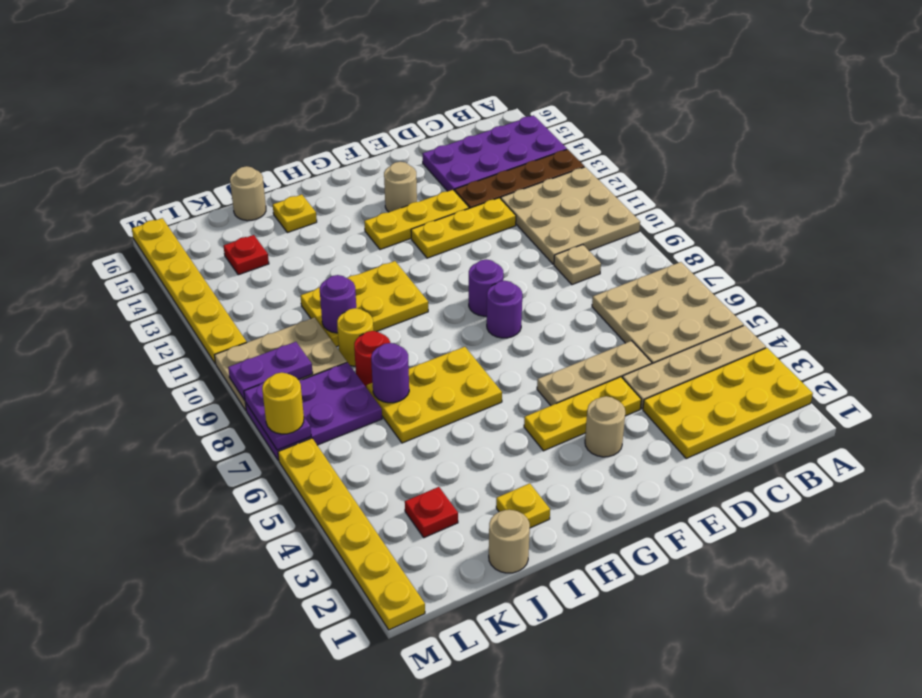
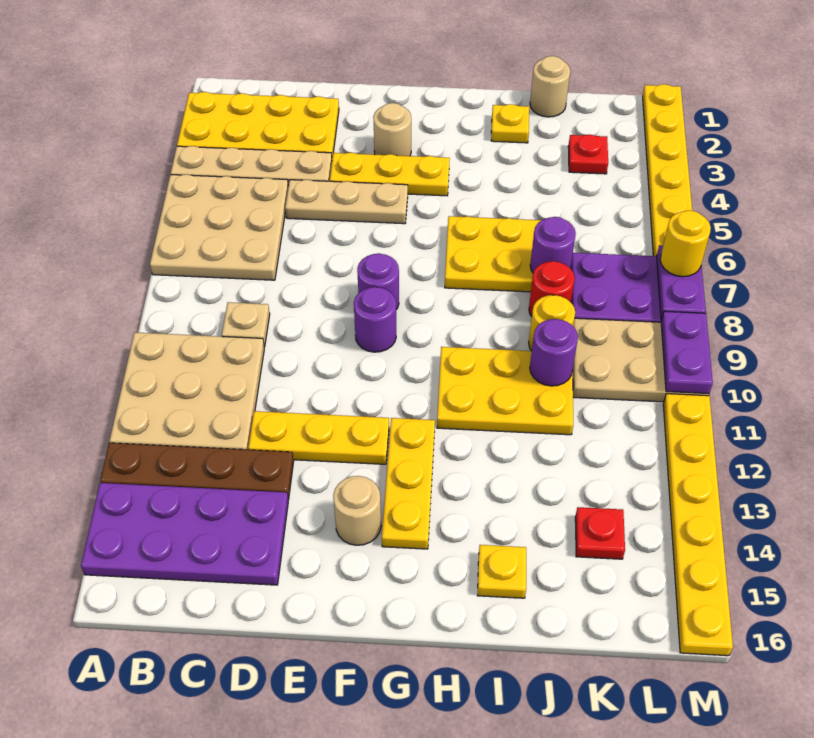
yellow plate E13:G13 level 1 -> yellow plate G12:G14 level 1
tan round brick J16 level 1 -> none
purple plate L9:M9 level 2 -> purple plate M9:M10 level 2

